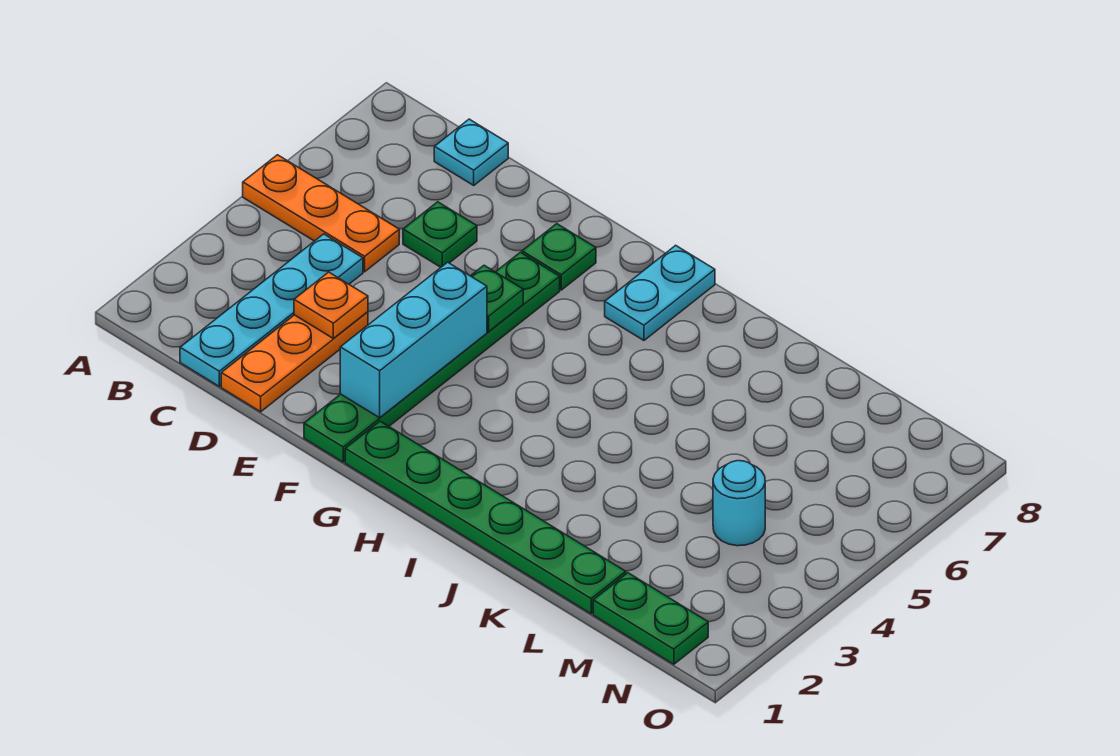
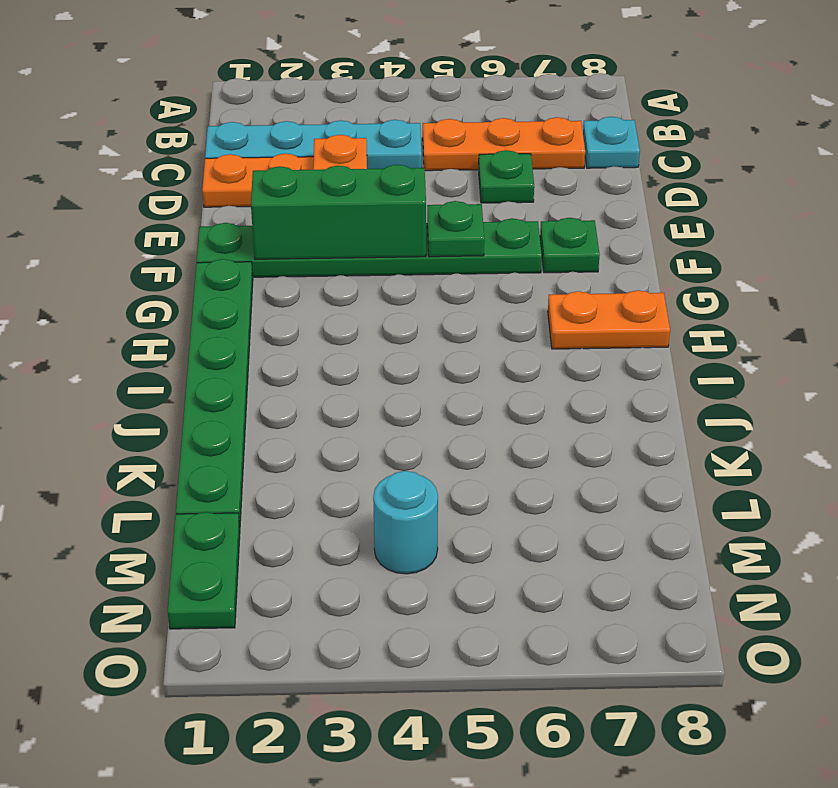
orange plate A5:C5 level 1 -> orange plate C5:C7 level 1
cyan brick F2:F4 level 2 -> green brick F2:F4 level 2
cyan plate H7:H8 level 1 -> orange plate H7:H8 level 1

